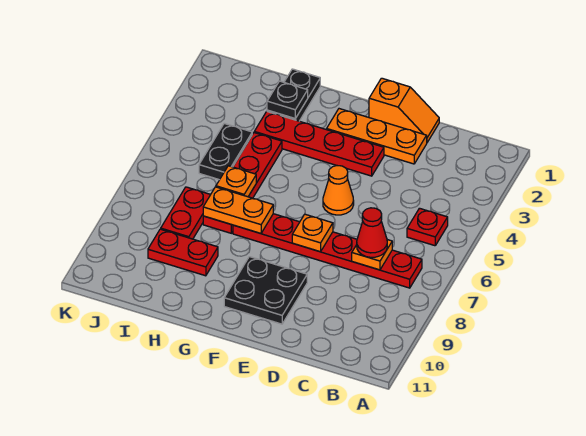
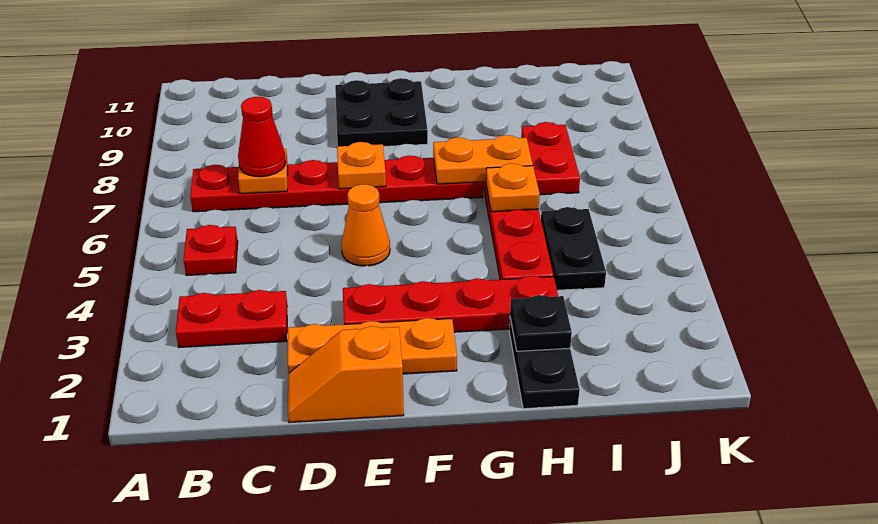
red plate H9:I9 level 1 -> red plate B3:C3 level 1

